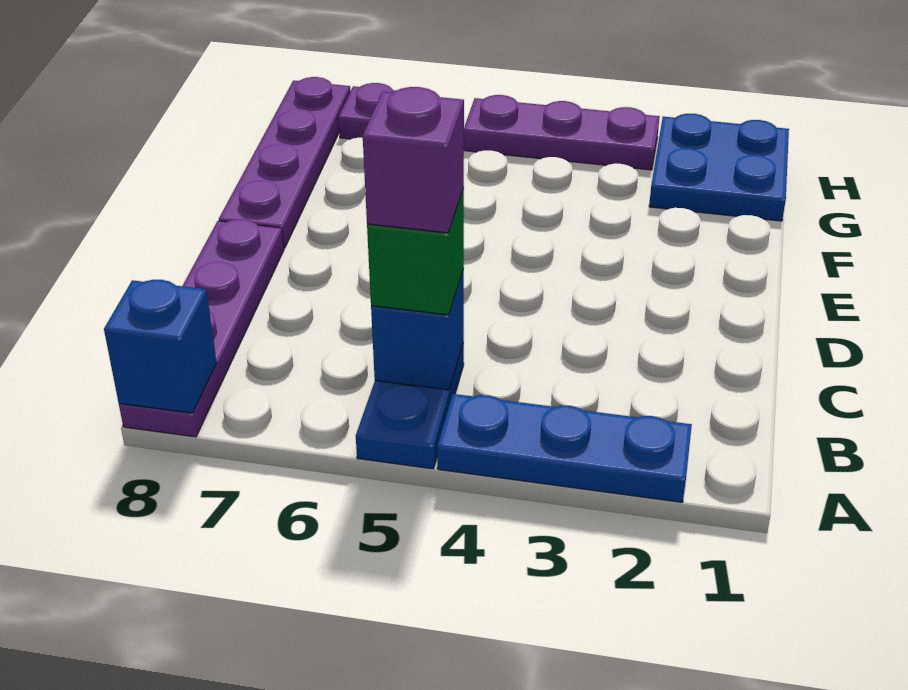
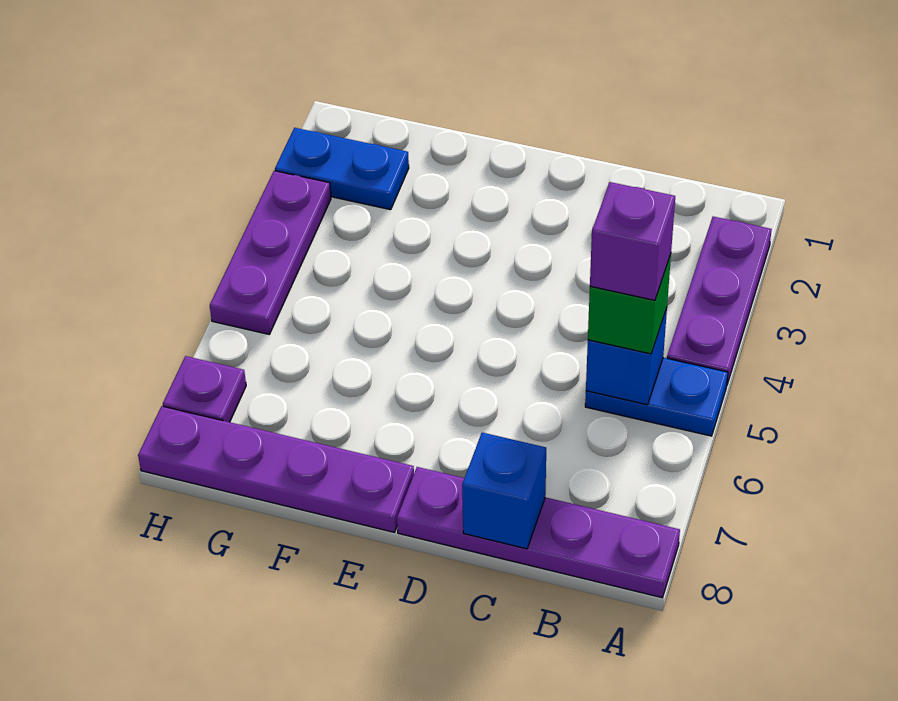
blue plate A2:A4 level 1 -> purple plate A2:A4 level 1
blue brick A8 level 2 -> blue brick C8 level 2
blue plate G1:H2 level 1 -> blue plate G2:H2 level 1

